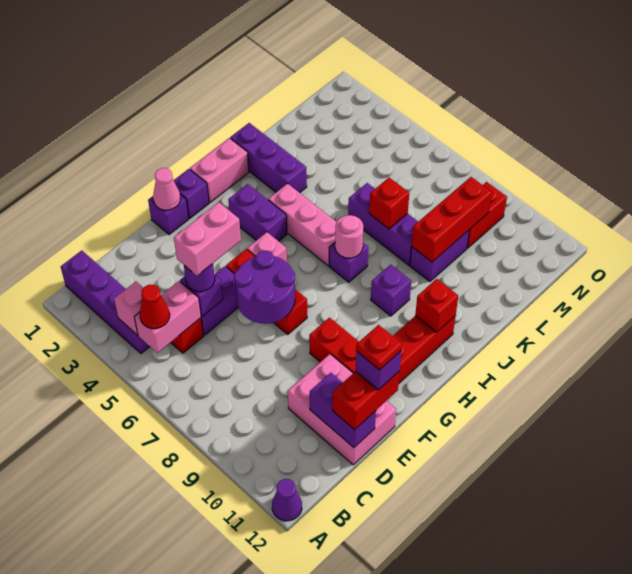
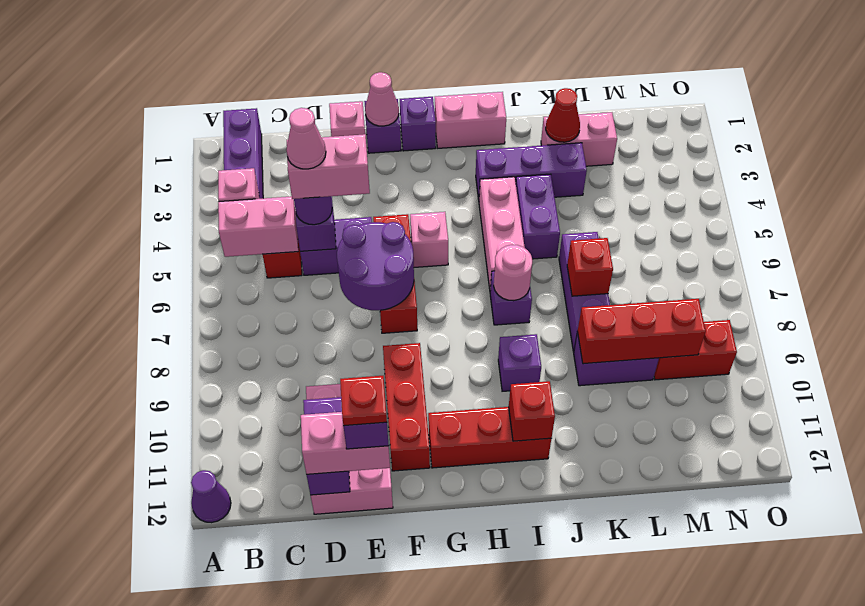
red cone B5 level 3 -> red cone K2 level 2
none -> pink cone D5 level 5
red brick D12:E12 level 3 -> pink brick D12:E12 level 3
none -> pink brick E1 level 1
purple brick H3:H4 level 1 -> purple brick J4:J5 level 1
purple brick J1:J3 level 1 -> purple brick I3:K3 level 1
none -> pink brick K2:L2 level 1

